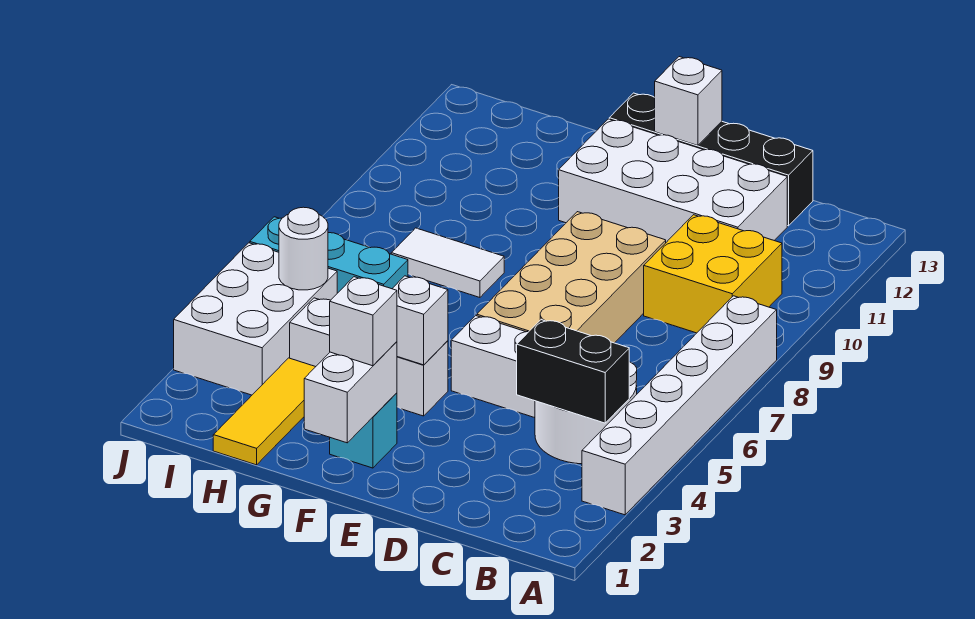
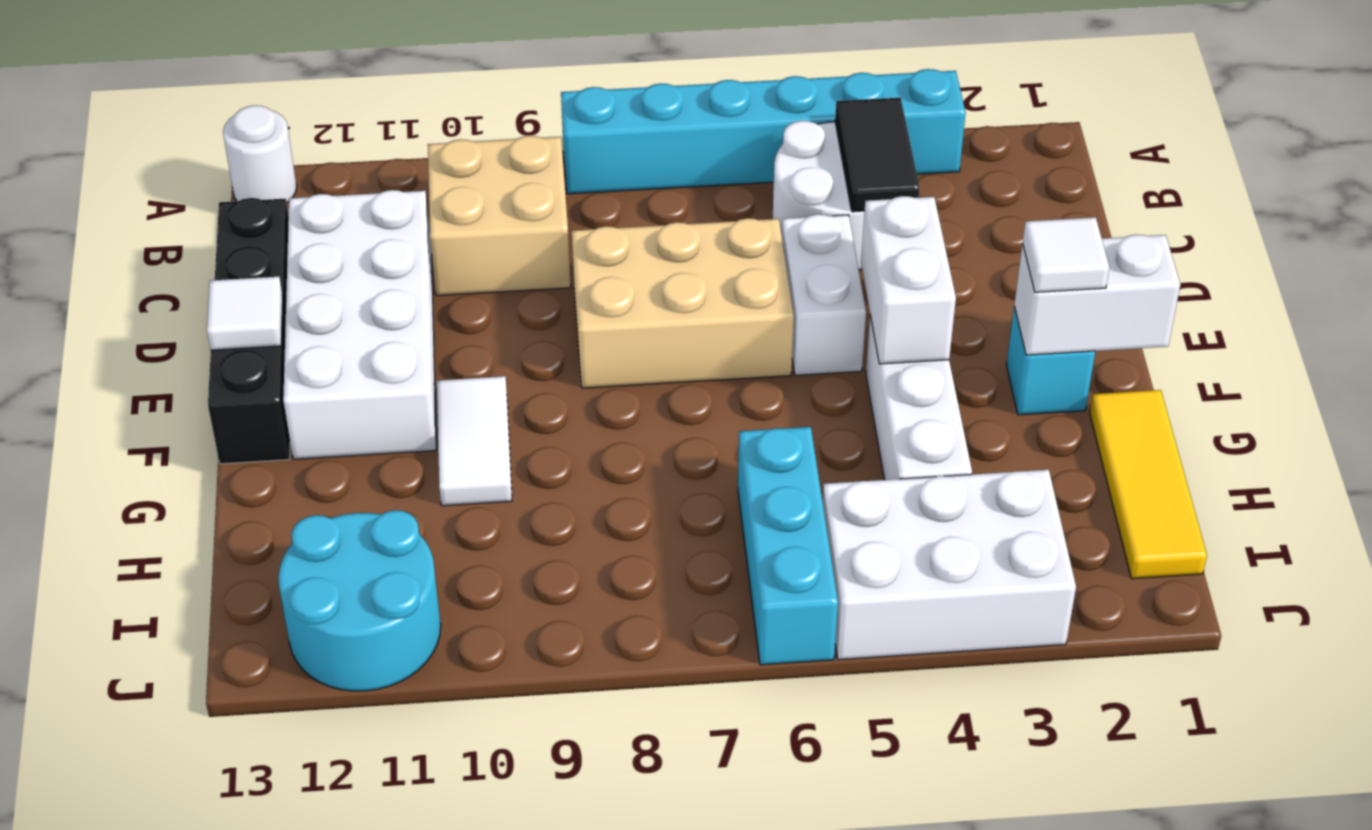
white brick A3:A8 level 1 -> cyan brick A3:A8 level 1
black brick B4:C4 level 2 -> black tile B4:C4 level 2
yellow brick B9:C10 level 1 -> tan brick B9:C10 level 1
tan brick D6:E9 level 1 -> tan brick D6:E8 level 1
white brick E13 level 2 -> white tile E13 level 2
white brick F2 level 3 -> white tile F2 level 3
white brick F4 level 2 -> white brick E4:F4 level 2
white tile G8:H8 level 1 -> white tile F10:G10 level 1
yellow tile H1:H3 level 1 -> yellow tile G1:I1 level 1
white round brick I5 level 2 -> white round brick A13 level 1
none -> cyan round brick I11:J12 level 1

